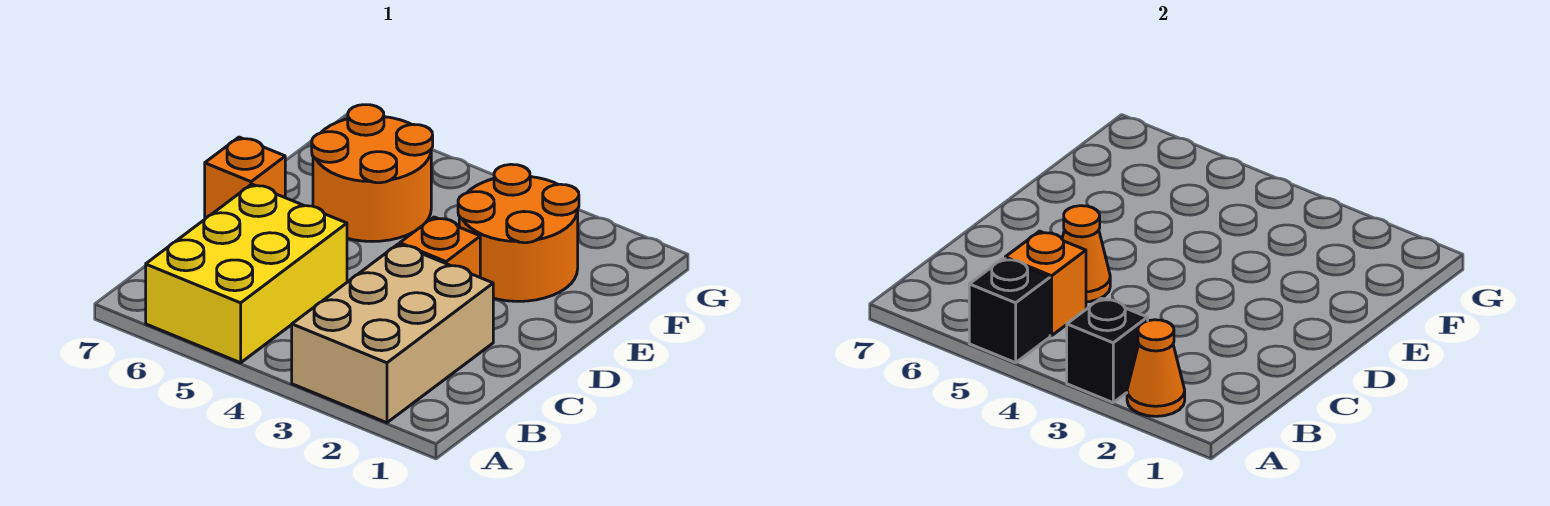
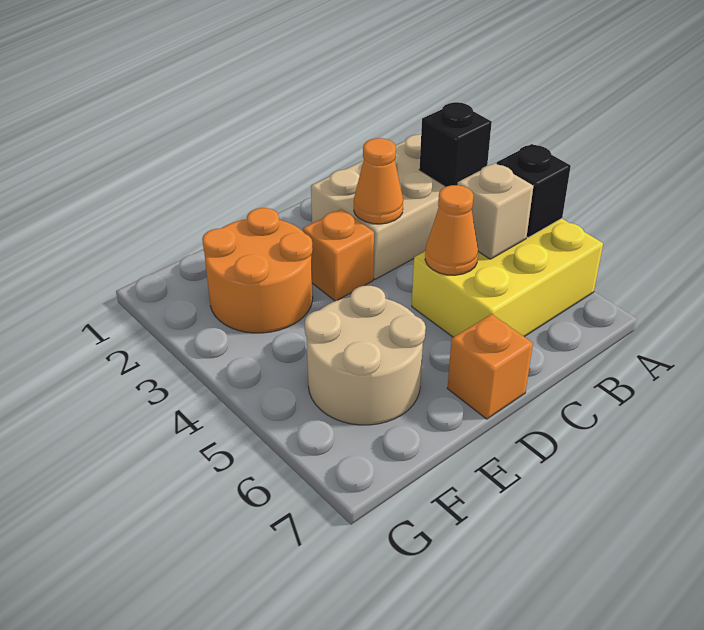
orange cone A2 level 2 -> orange cone C3 level 2
orange brick B5 level 2 -> tan brick B5 level 2
orange round brick E5:F6 level 1 -> tan round brick E5:F6 level 1

